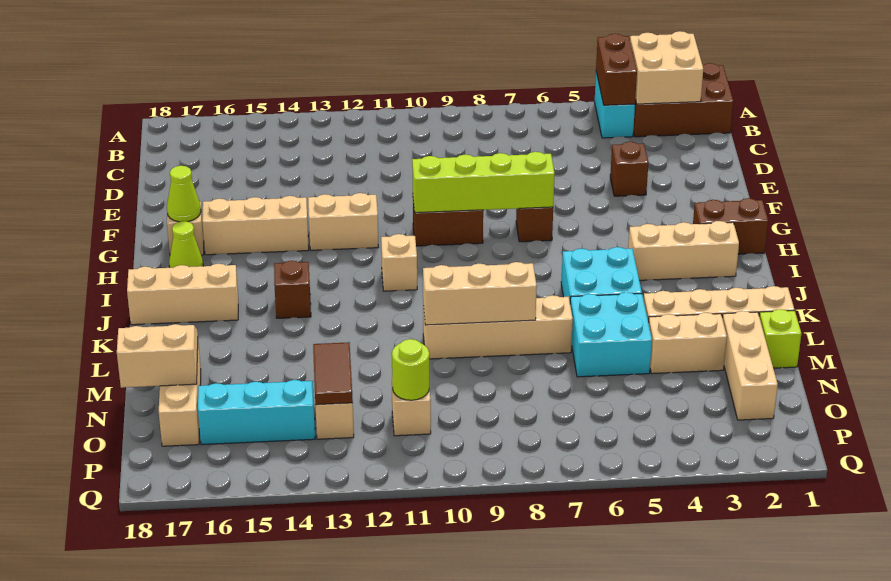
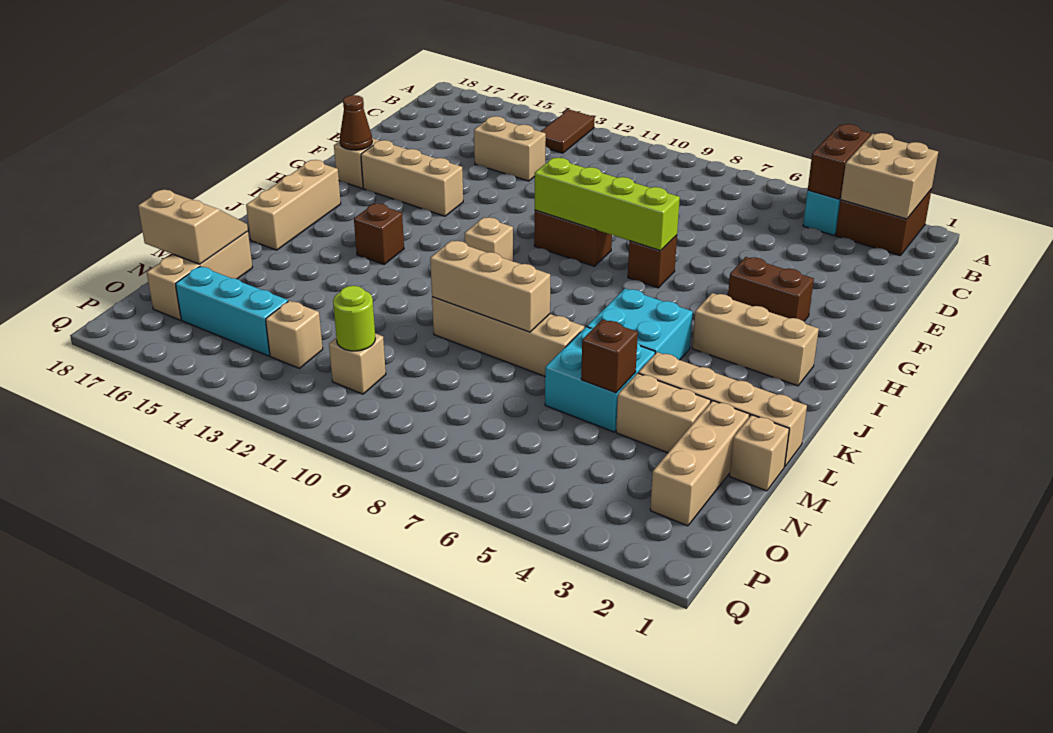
brown brick A1:B3 level 1 -> brown brick A2:B3 level 1
brown brick E4 level 1 -> brown brick M5 level 2
tan brick G12:G13 level 1 -> tan brick D13:D14 level 1
lime cone G17 level 2 -> brown cone G17 level 2
brown brick H1:H2 level 1 -> brown brick G3:G4 level 1
lime cone H17 level 1 -> none
tan brick J16:J18 level 1 -> tan brick I17:K17 level 1
lime brick M1 level 1 -> tan brick M1 level 1
brown tile N13:O13 level 2 -> brown tile A13:B13 level 1

